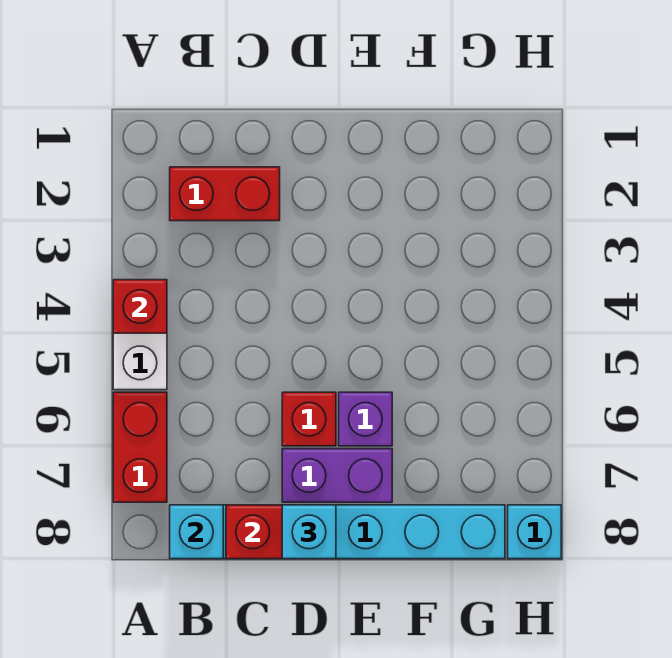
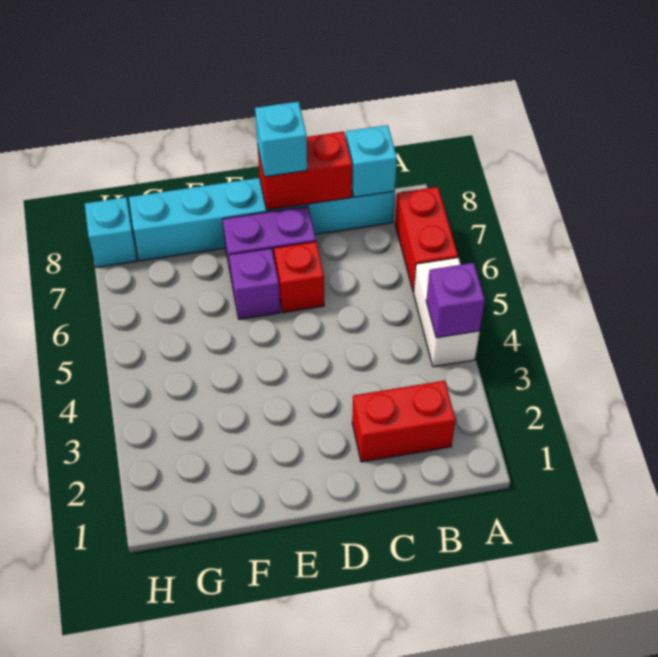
red brick A4 level 2 -> purple brick A4 level 2

